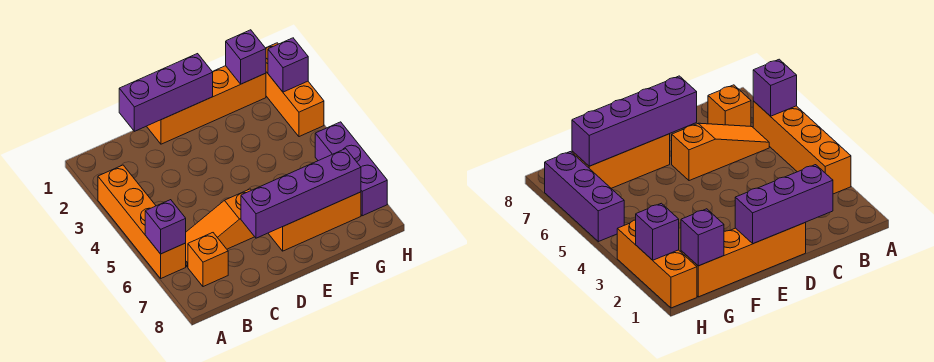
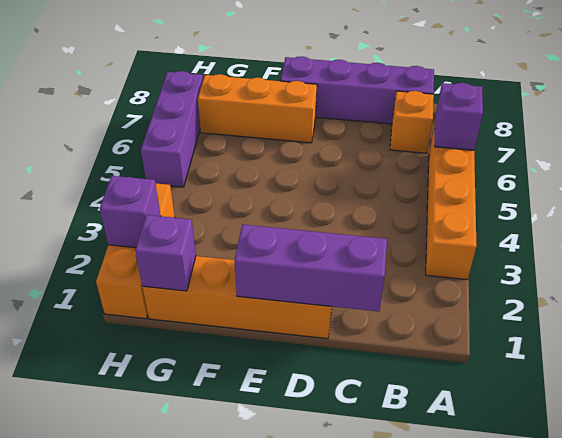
orange slope B6:D6 level 1 top D -> none
purple brick D7:G7 level 2 -> purple brick B8:E8 level 1

